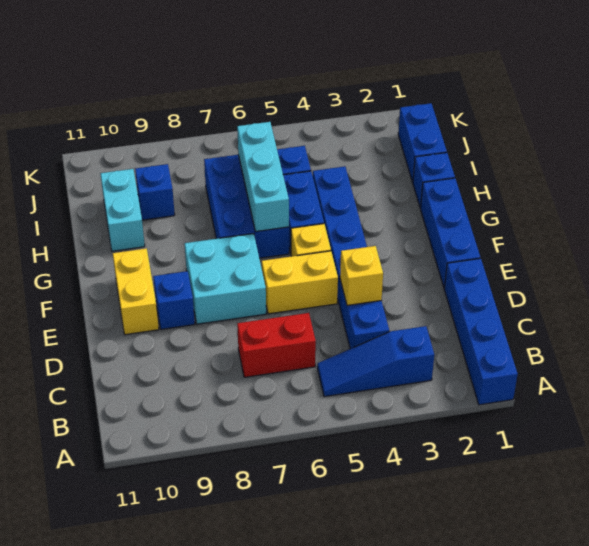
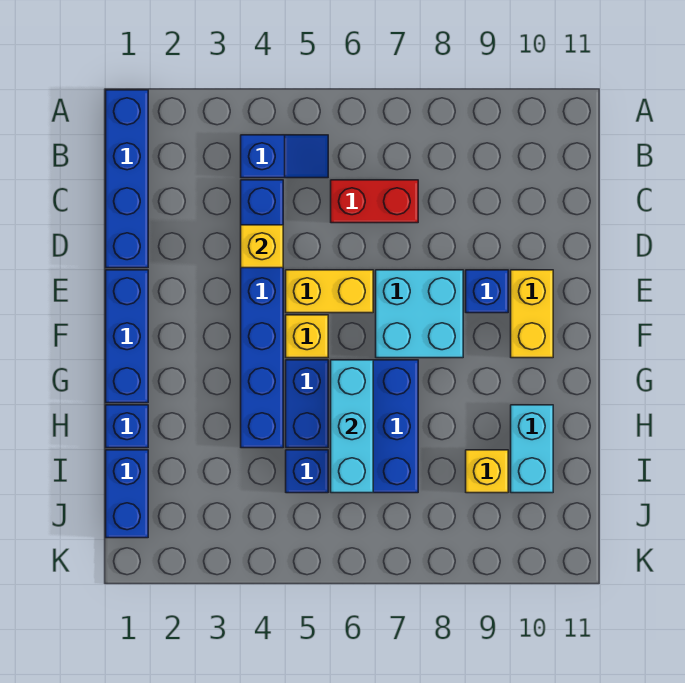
blue slope B3:B5 level 1 top 3 -> blue slope B4:B5 level 1 top 4
blue brick I9 level 1 -> yellow brick I9 level 1

